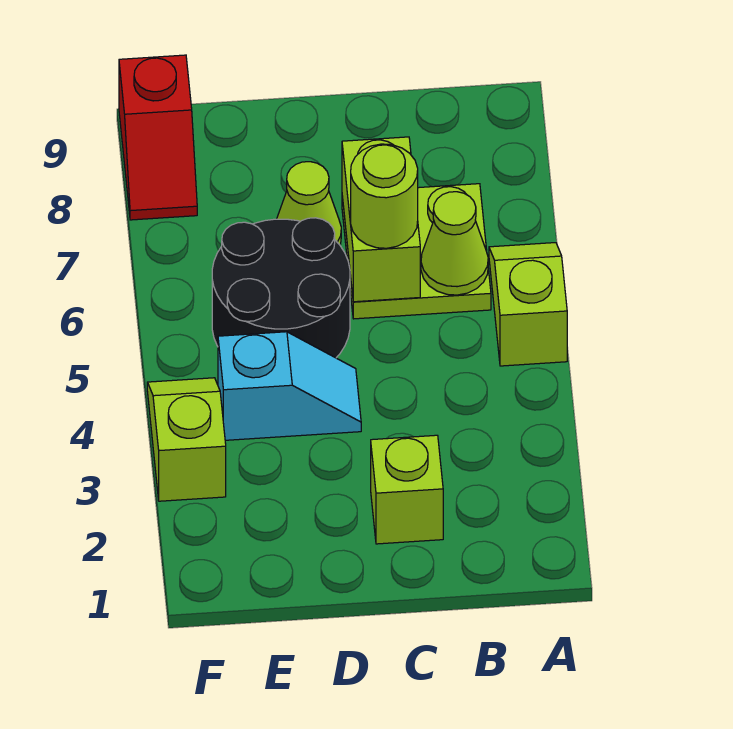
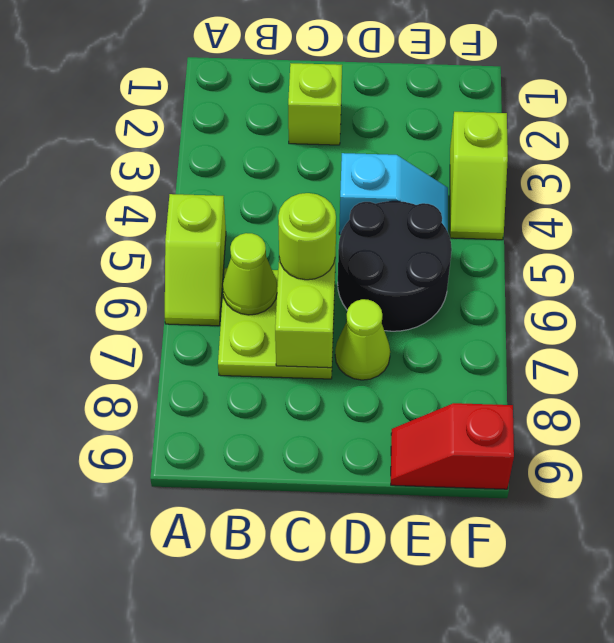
cyan slope D4:E4 level 1 top E -> cyan slope D4:E4 level 1 top D
red slope F8:F9 level 1 top 9 -> red slope E9:F9 level 1 top F

